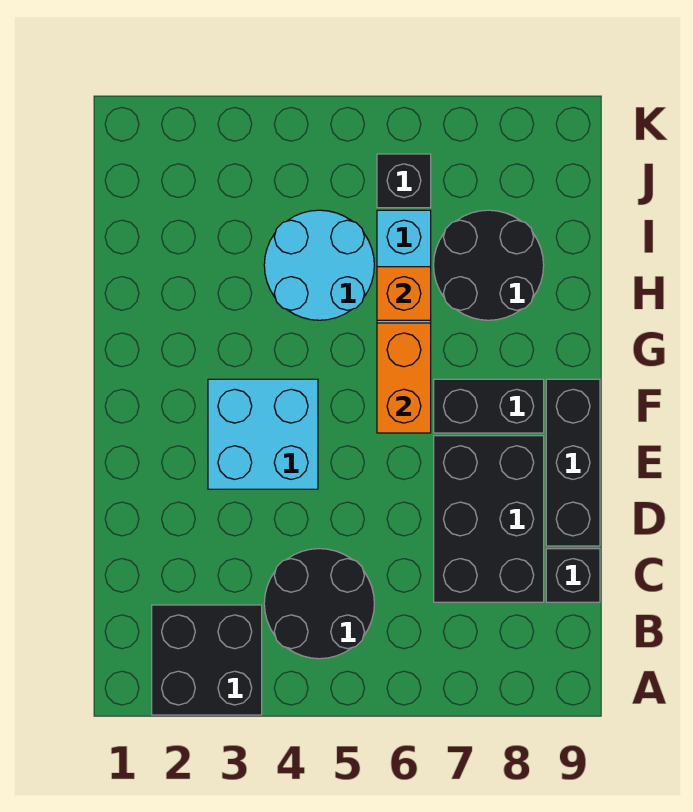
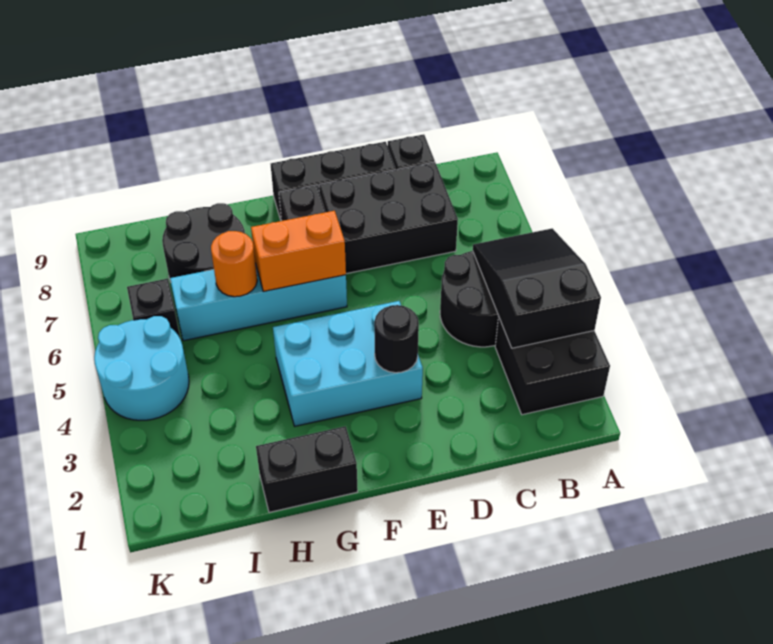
none -> black slope A3:B5 level 2 top 3
cyan brick E3:F4 level 1 -> cyan brick E3:G4 level 1
none -> black round brick E3 level 2
none -> black brick G1:H1 level 1
cyan round brick H4:I5 level 1 -> cyan round brick J4:K5 level 1
orange brick H6 level 2 -> orange round brick H6 level 2

